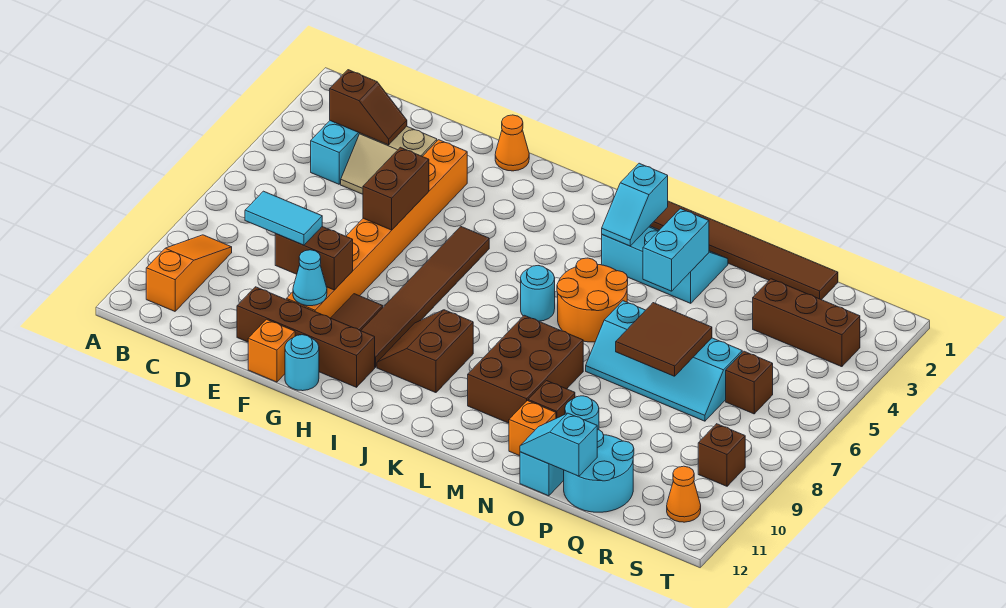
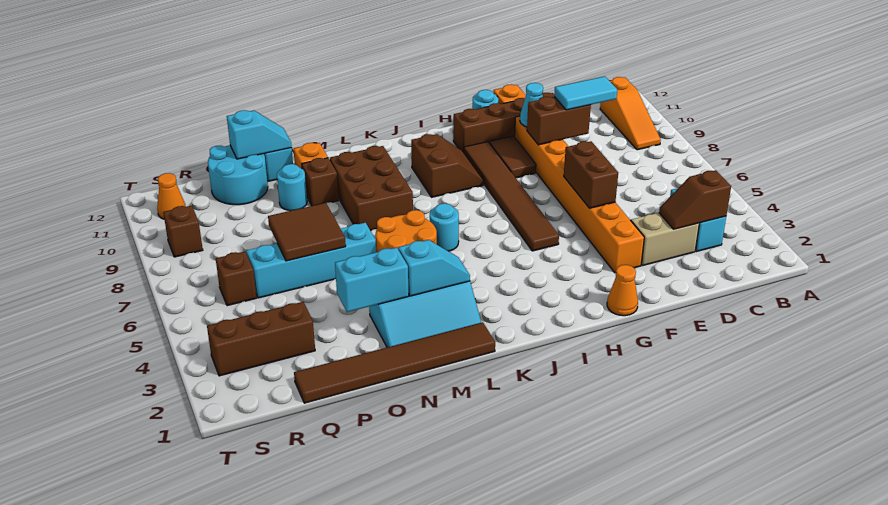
cyan slope L2:L3 level 2 top 2 -> cyan slope L3:M3 level 2 top M
cyan brick N3:N4 level 2 -> cyan brick N3:O3 level 2

